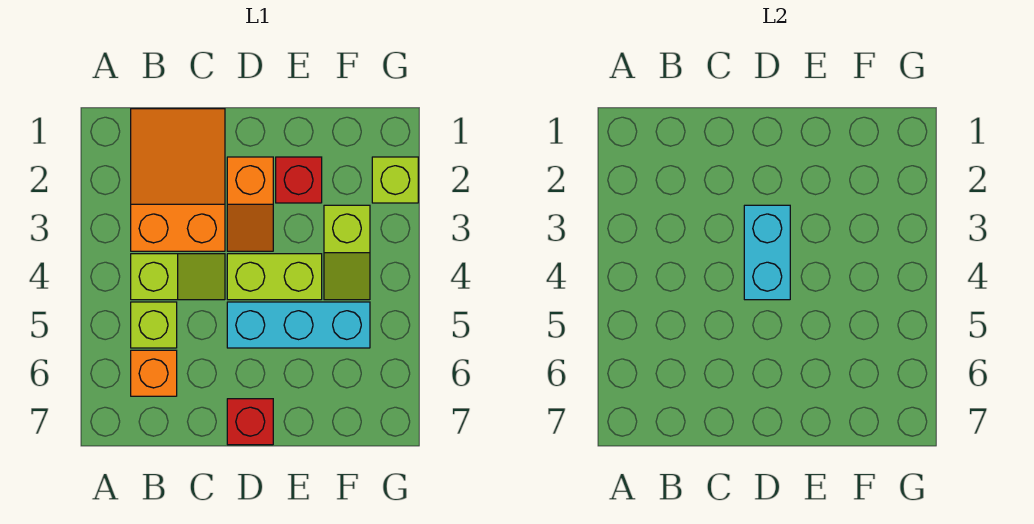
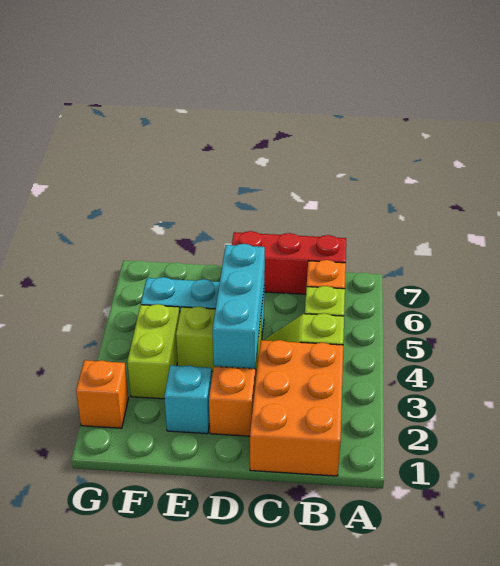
orange slope B1:C3 level 1 top 3 -> orange brick B1:C3 level 1
cyan brick D3:D4 level 2 -> cyan brick D3:D5 level 2
red brick D7 level 1 -> red brick B7:D7 level 1
red brick E2 level 1 -> cyan brick E2 level 1
lime slope F3:F4 level 1 top 3 -> lime brick F3:F4 level 1
lime brick G2 level 1 -> orange brick G2 level 1

